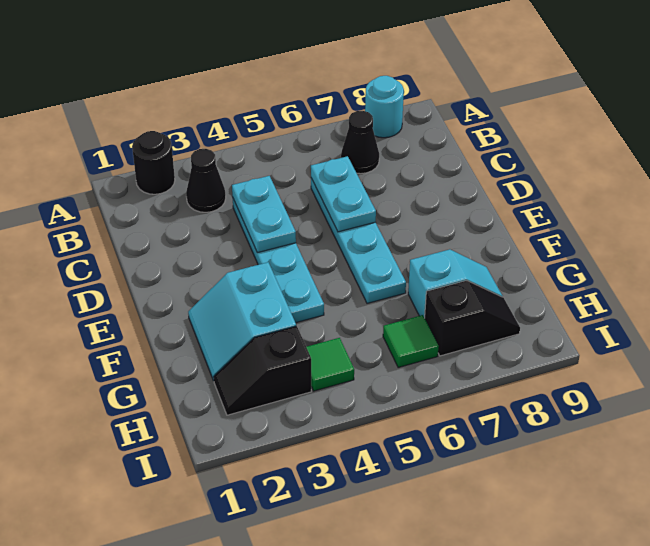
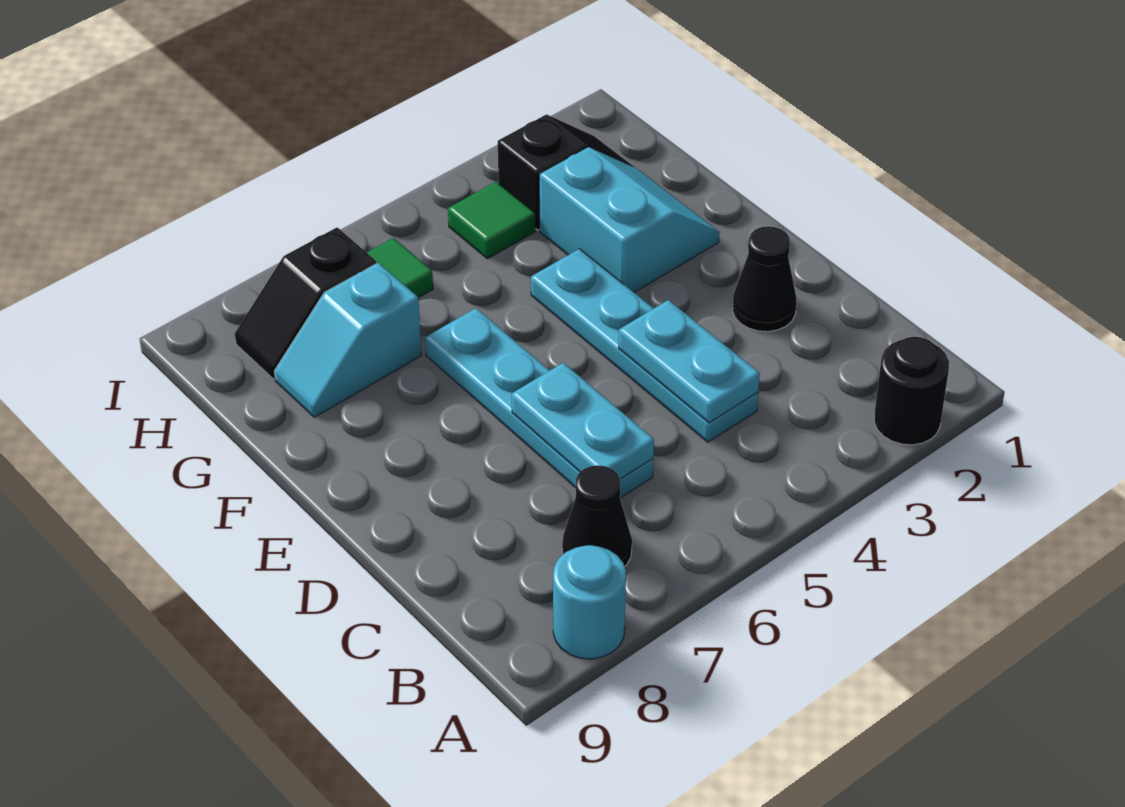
black cone B3 level 1 -> black cone D2 level 1

